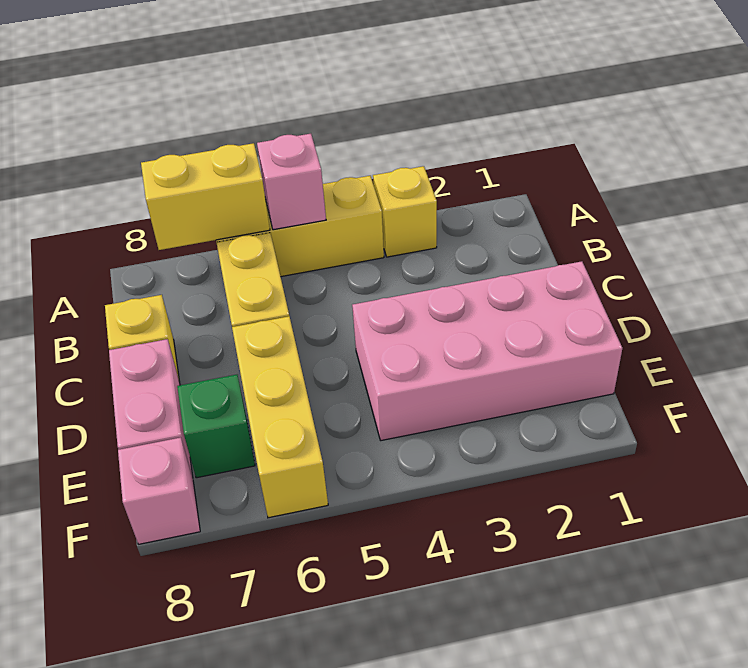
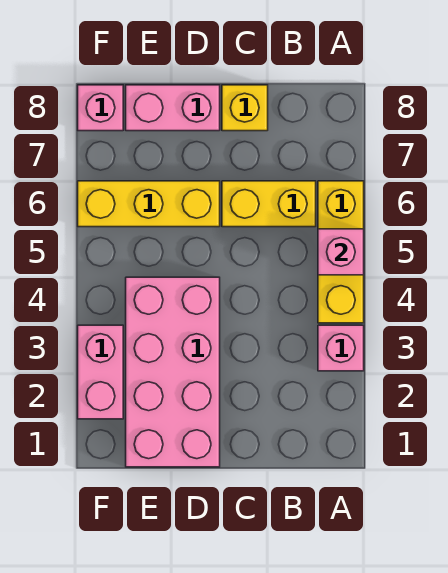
yellow brick A3 level 1 -> pink brick A3 level 1
yellow brick A6:A7 level 2 -> none
green brick E7 level 1 -> none
none -> pink brick F2:F3 level 1

